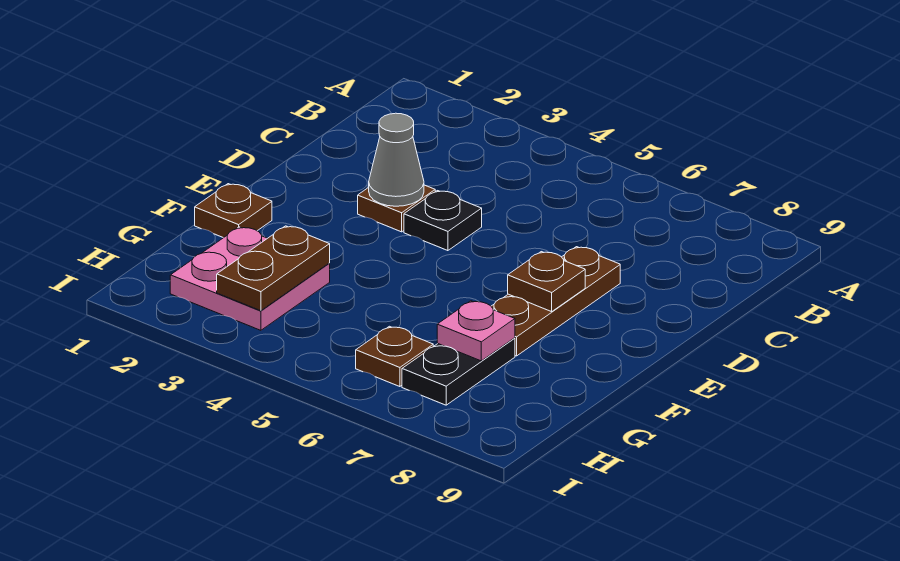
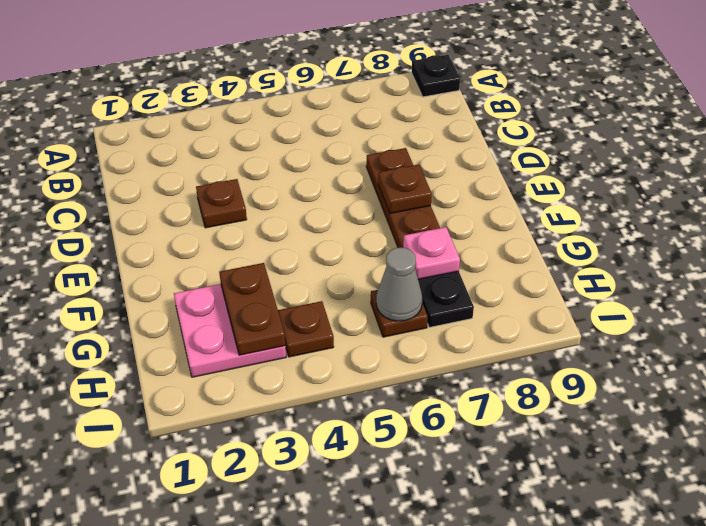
grey cone D3 level 2 -> grey cone H6 level 2
black plate D4 level 1 -> black plate A9 level 1
brown plate F1 level 1 -> brown plate H4 level 1

